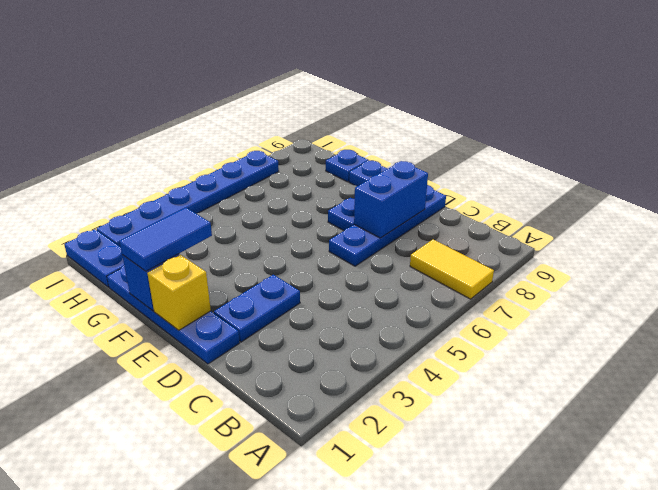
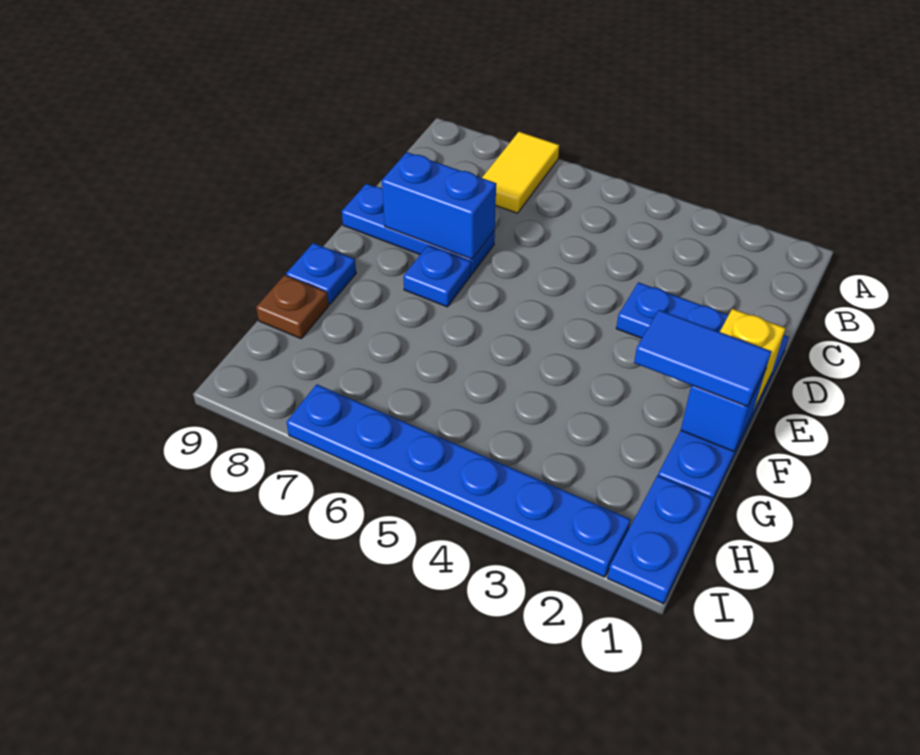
blue plate D6:D9 level 1 -> blue plate D7:D9 level 1
blue plate G9 level 1 -> brown plate G9 level 1

